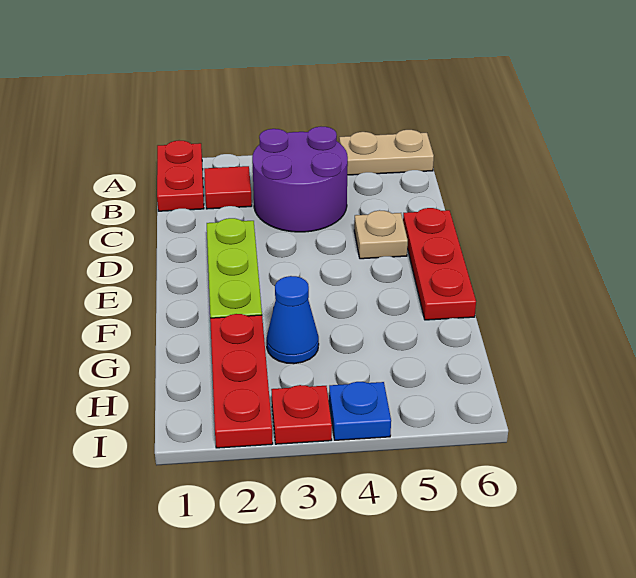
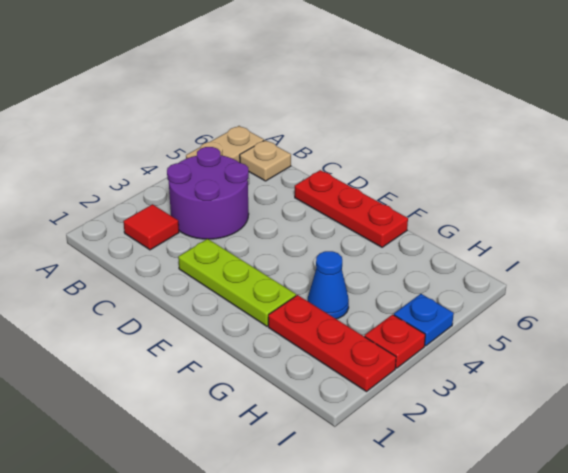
red plate A1:B1 level 1 -> none
tan plate D5 level 1 -> tan plate B6 level 1

